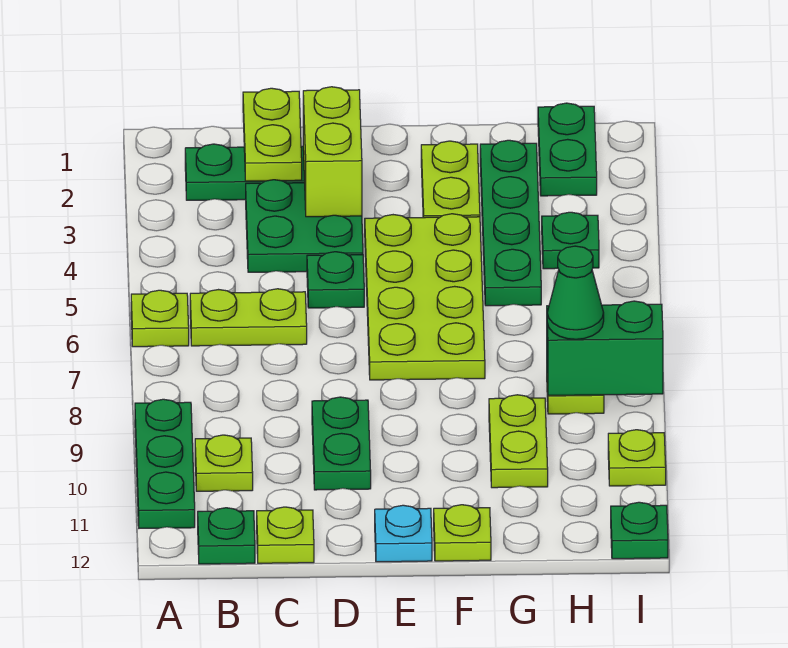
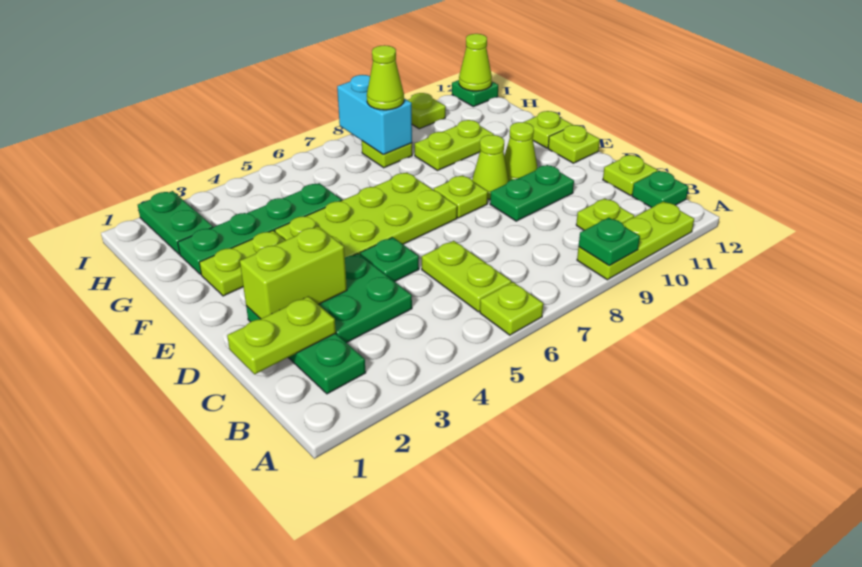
green plate A9:A11 level 1 -> lime plate A9:A11 level 1
none -> lime plate E8 level 1
none -> lime cone E9 level 1
none -> lime cone E10 level 1
cyan plate E12 level 1 -> lime plate E12 level 1
green plate H1:H2 level 1 -> green plate H2:I2 level 1
green plate H4 level 1 -> green plate A9 level 2
green brick H8:I8 level 2 -> cyan brick H8:I8 level 2
green cone H8 level 3 -> lime cone H8 level 3
none -> lime cone I12 level 2

